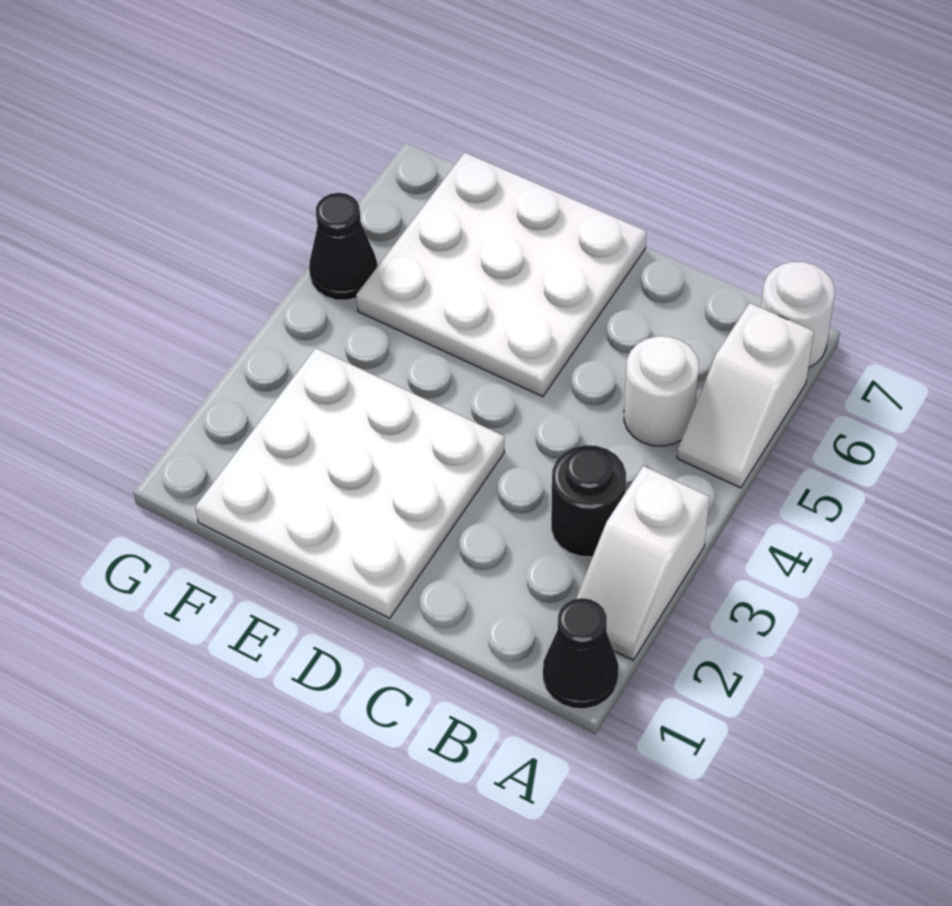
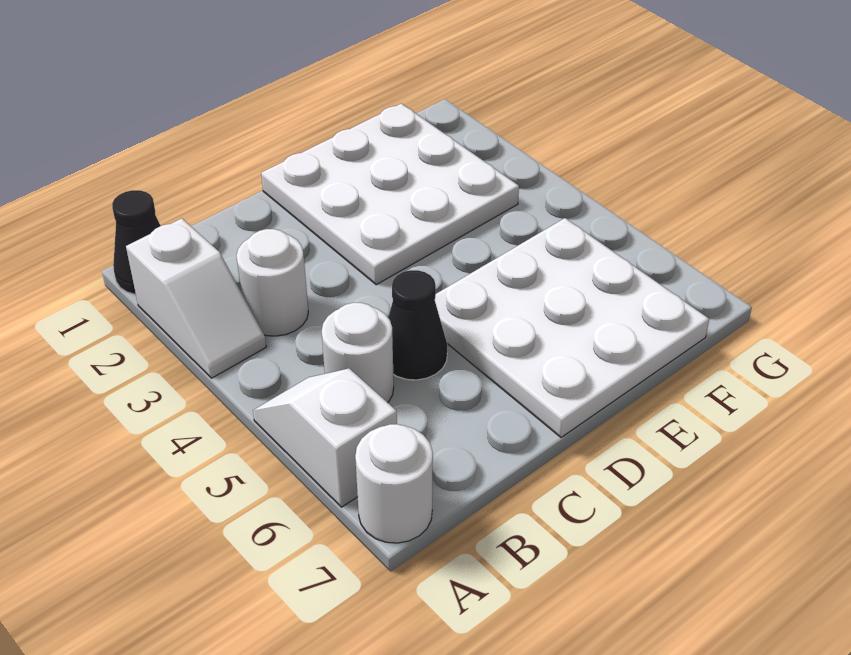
white slope A2:A3 level 1 top 3 -> white slope A2:A3 level 1 top 2
black round brick B3 level 1 -> white round brick B3 level 1
black cone G5 level 1 -> black cone C5 level 1

